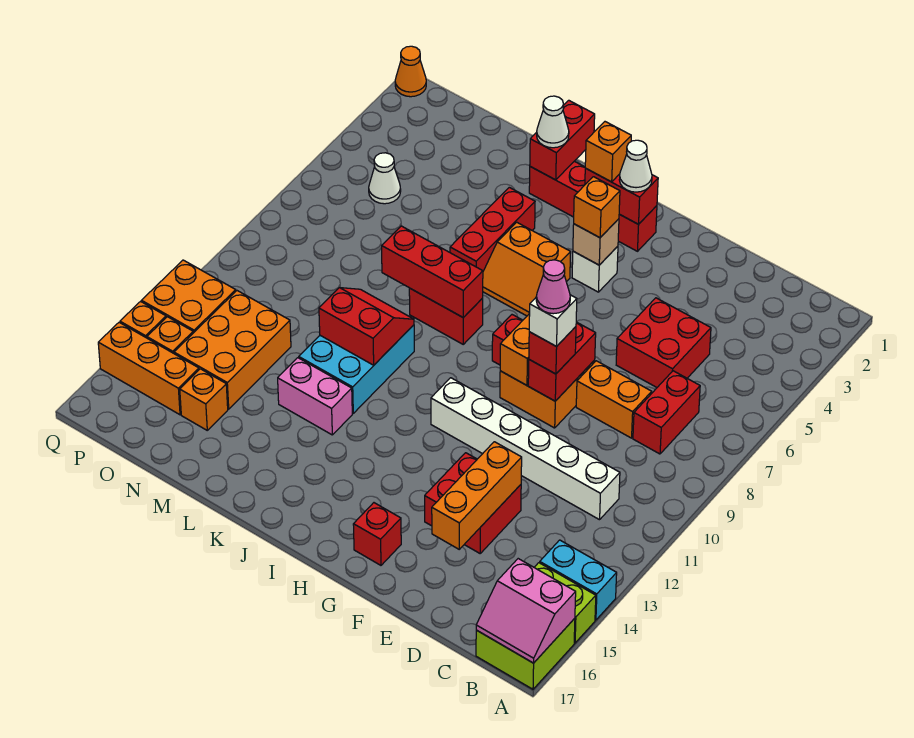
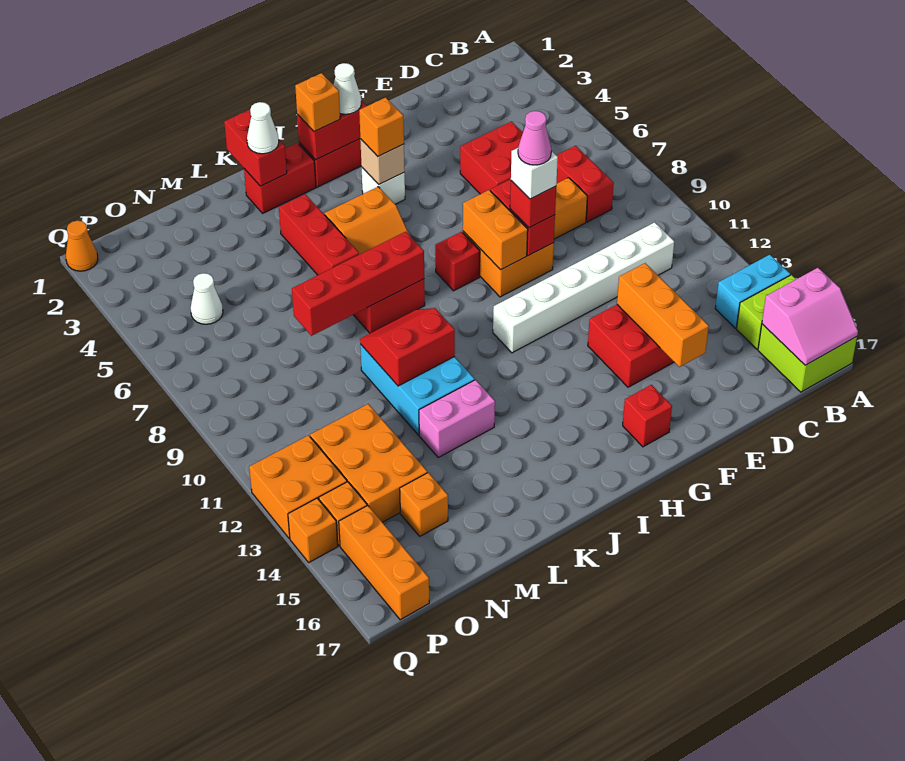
red brick J8:L8 level 2 -> red brick J8:M8 level 2
orange brick O15:Q15 level 1 -> orange brick P15:P17 level 1

